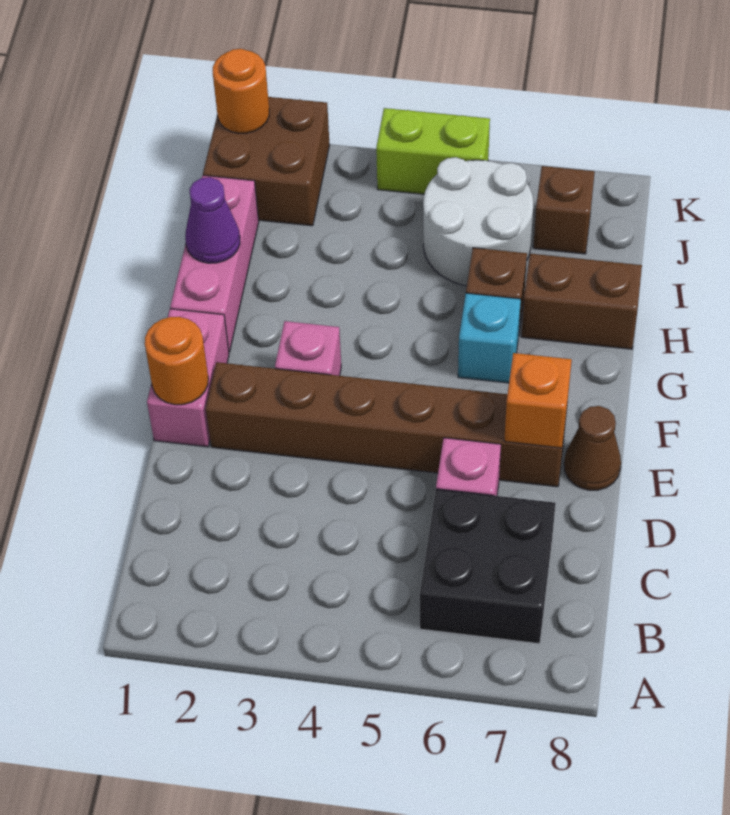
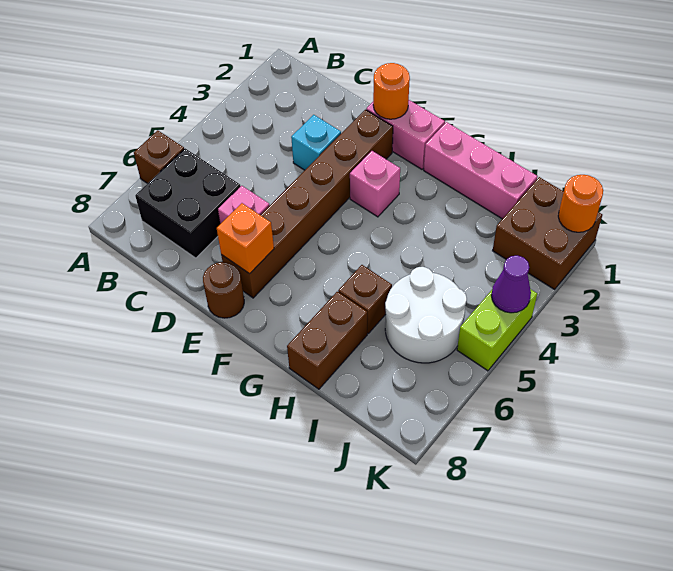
brown cone E8 level 1 -> brown round brick E8 level 1
cyan brick G6 level 1 -> cyan brick D3 level 1
purple cone H1 level 2 -> purple cone K4 level 2
brown brick J7 level 1 -> brown brick A6 level 1

